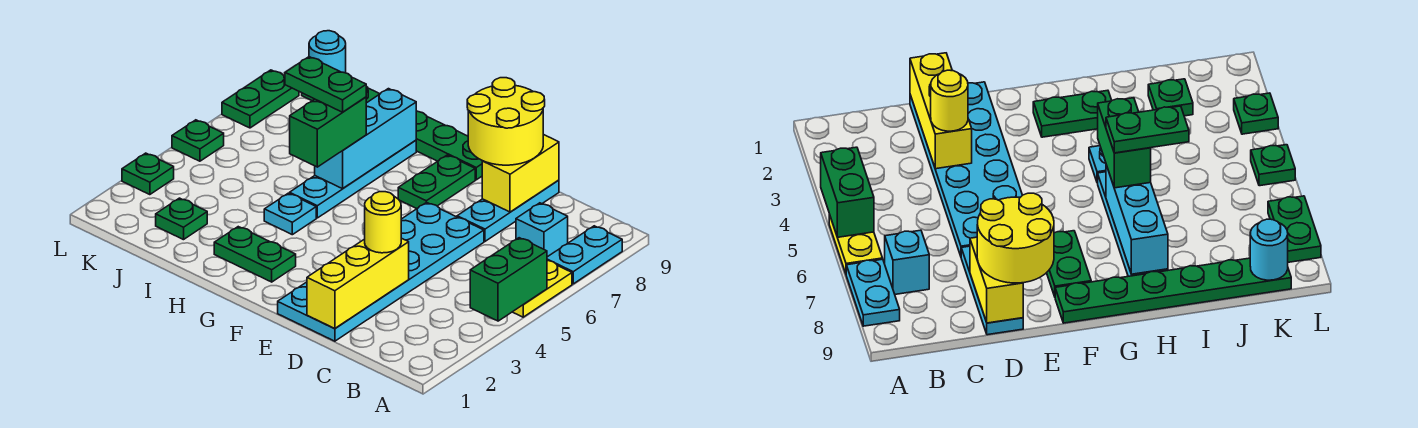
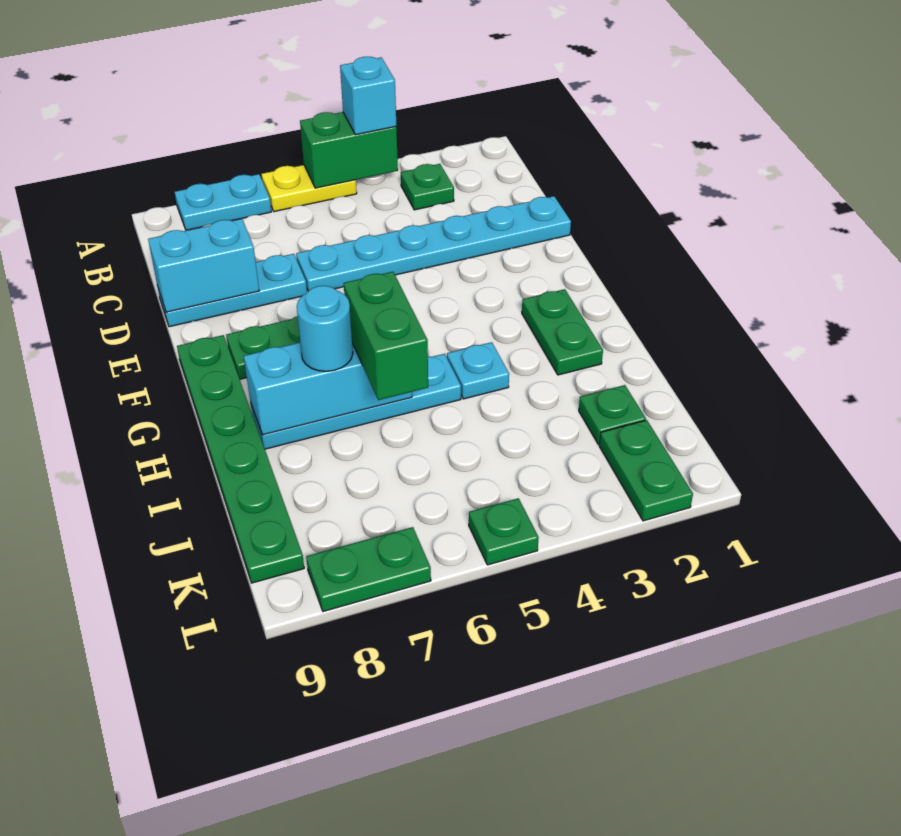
cyan brick B7 level 1 -> cyan brick A4 level 3
cyan plate D1:E6 level 1 -> cyan plate D1:D6 level 1
yellow brick D1:D3 level 2 -> none
yellow round brick D3 level 3 -> none
yellow brick D8:D9 level 2 -> cyan brick D8:D9 level 2
yellow round brick D8:E9 level 3 -> none
green brick H5:H6 level 3 -> green brick H6:I6 level 3
green plate H6:I6 level 4 -> green plate K2:L2 level 1
cyan round brick K9 level 2 -> cyan round brick H7 level 3
green plate L3 level 1 -> green plate B3 level 1

